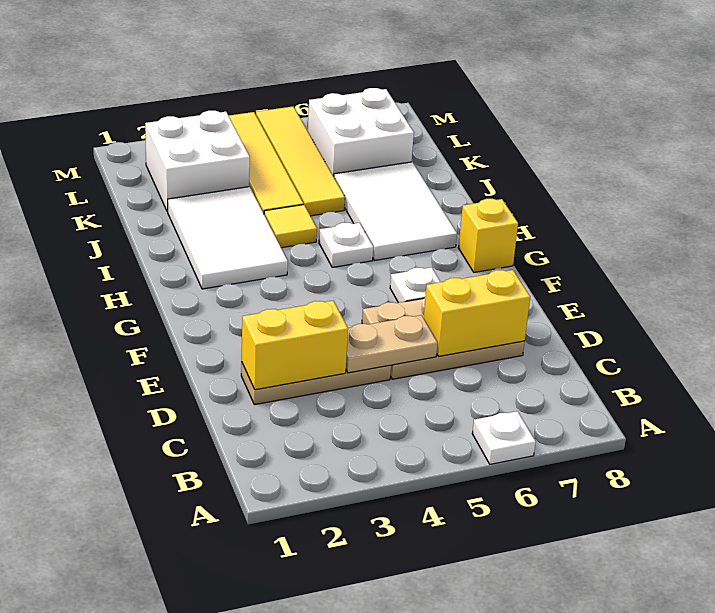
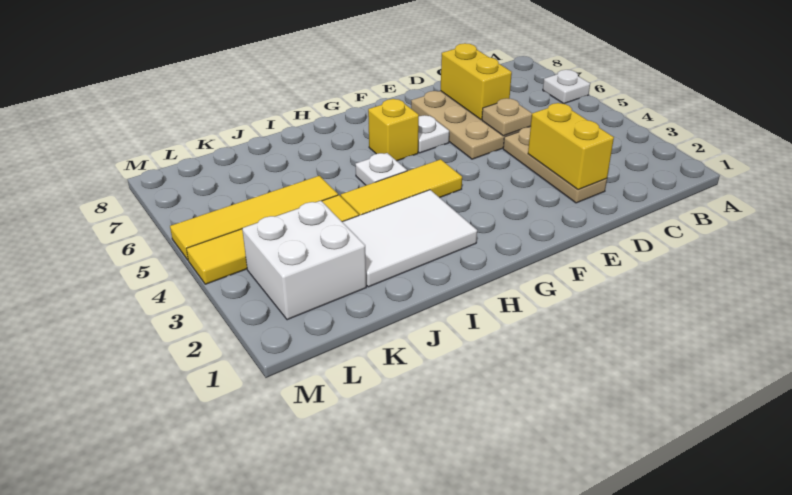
tan plate D4:D5 level 2 -> tan plate D5 level 2
yellow brick G8 level 1 -> yellow brick G6 level 1
white tile H6:J7 level 1 -> none
yellow tile I4 level 1 -> yellow tile G4:I4 level 1
white brick K6:L7 level 1 -> none

